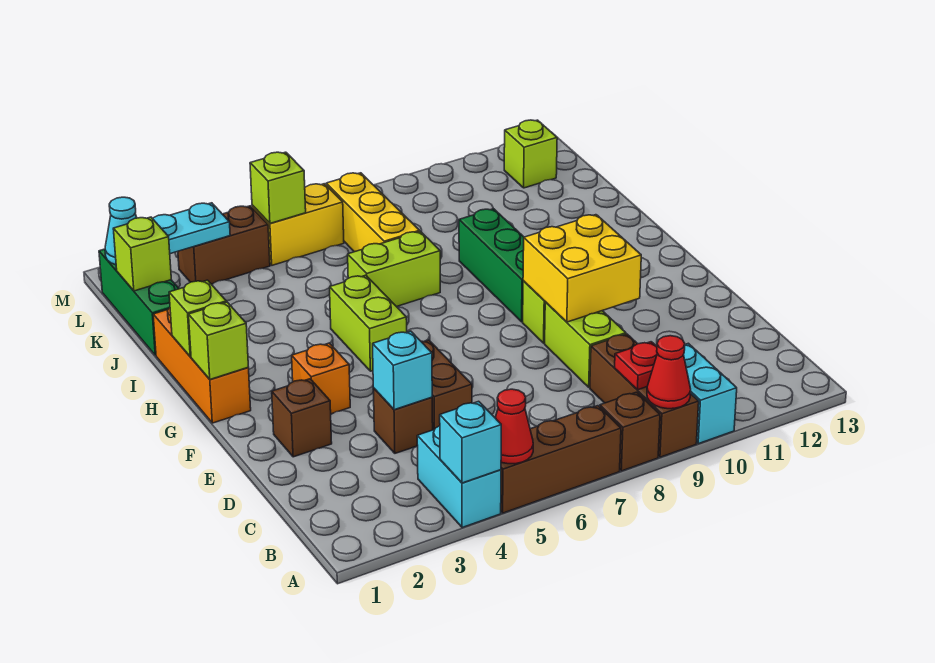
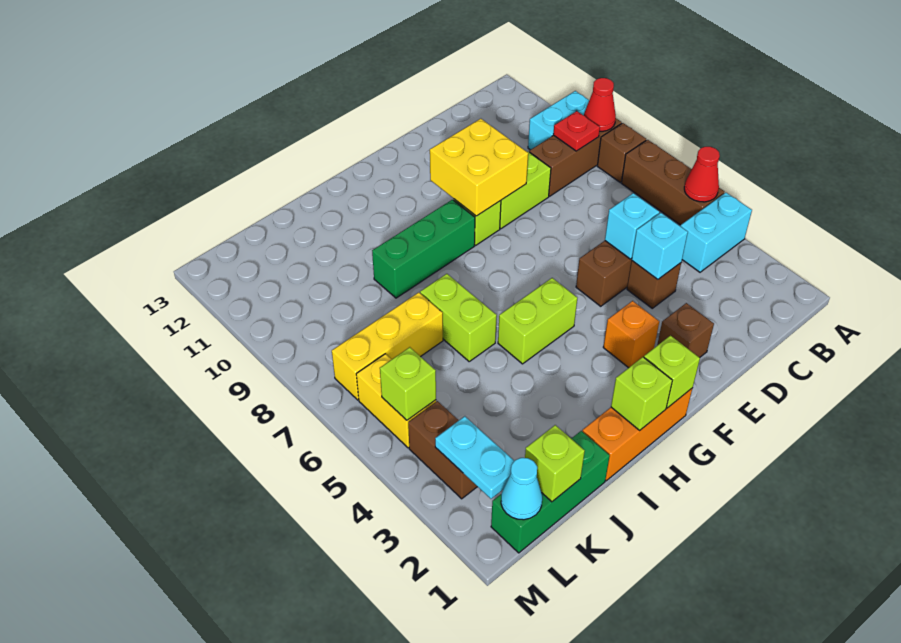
cyan brick A4 level 2 -> cyan brick D5 level 2
lime brick L12 level 1 -> none

